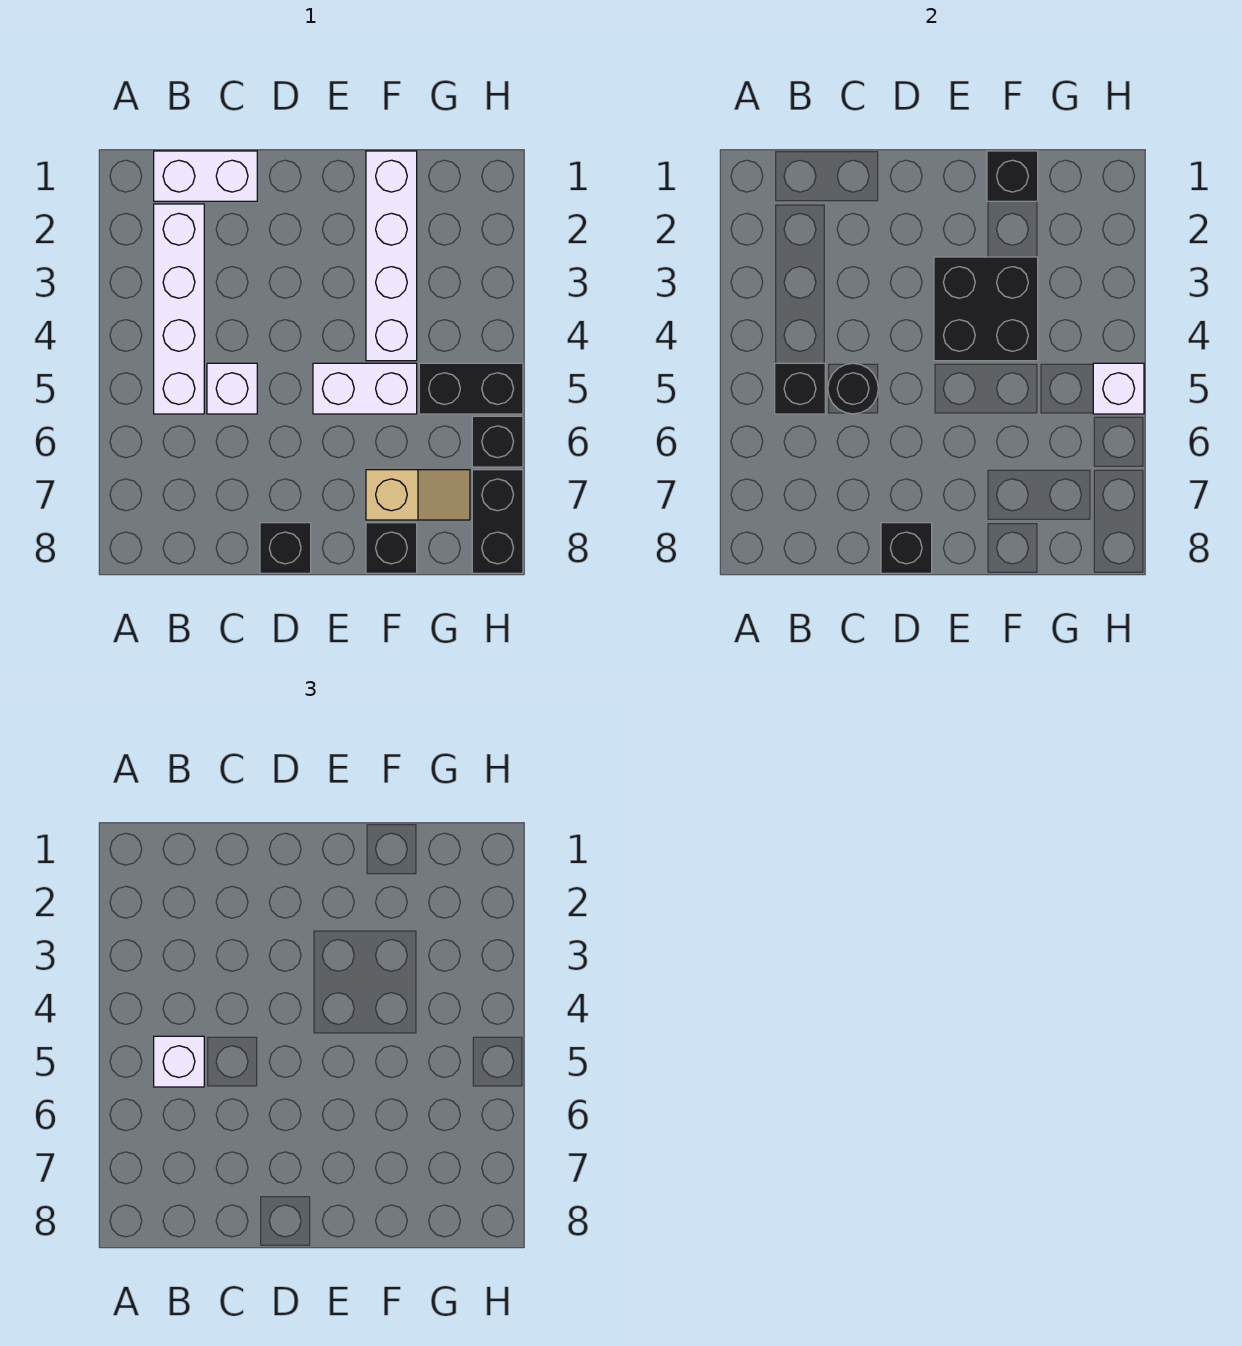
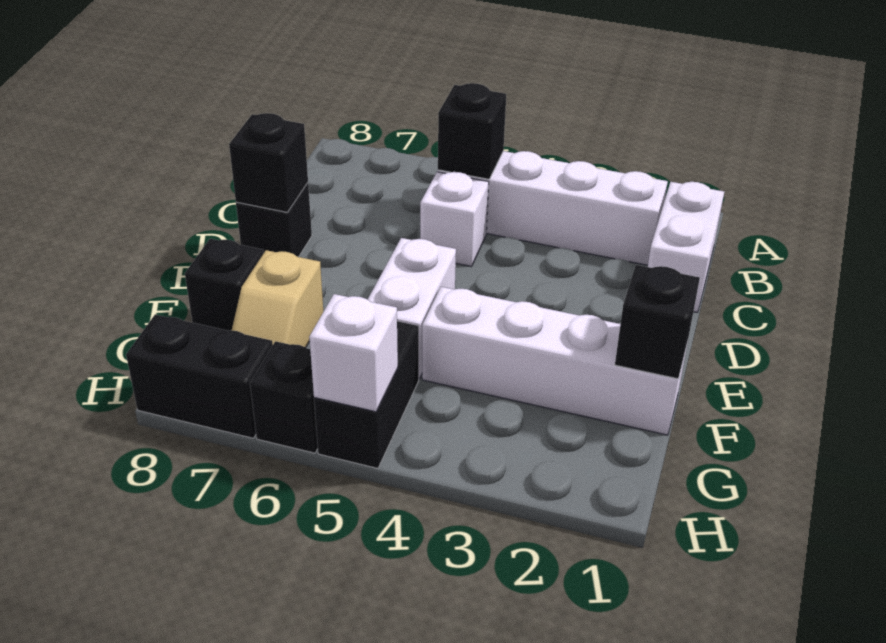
white brick B5 level 3 -> none
black round brick C5 level 2 -> none
black brick E3:F4 level 2 -> none

